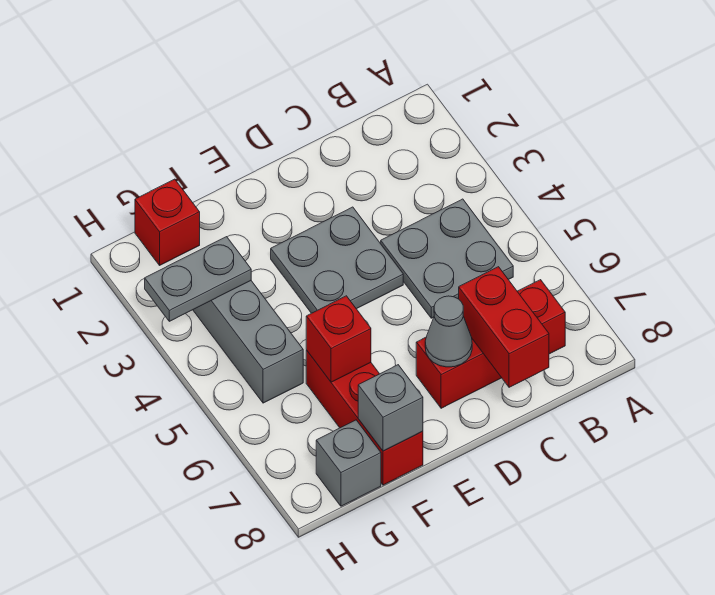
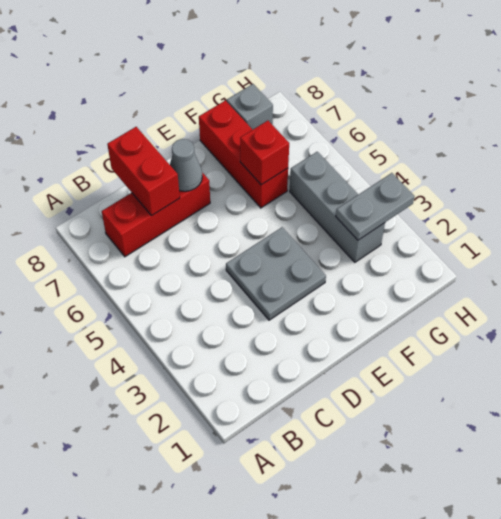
grey plate B4:C5 level 1 -> none
grey brick F8 level 2 -> none
red brick G1 level 1 -> none

